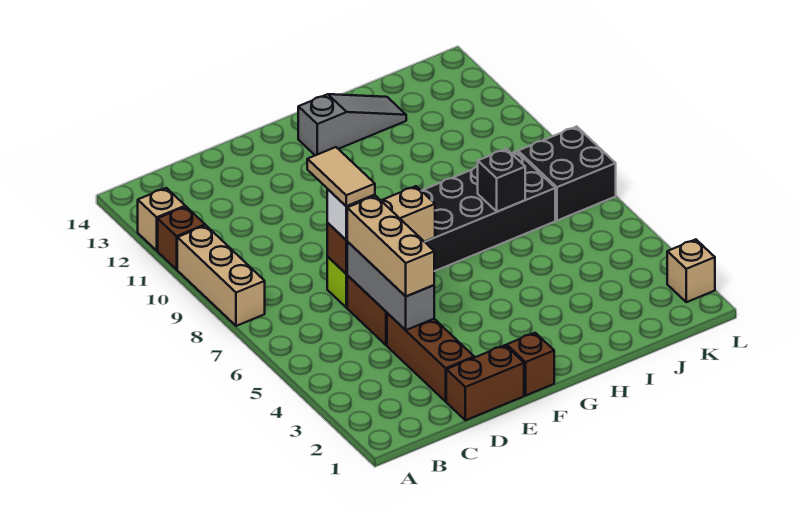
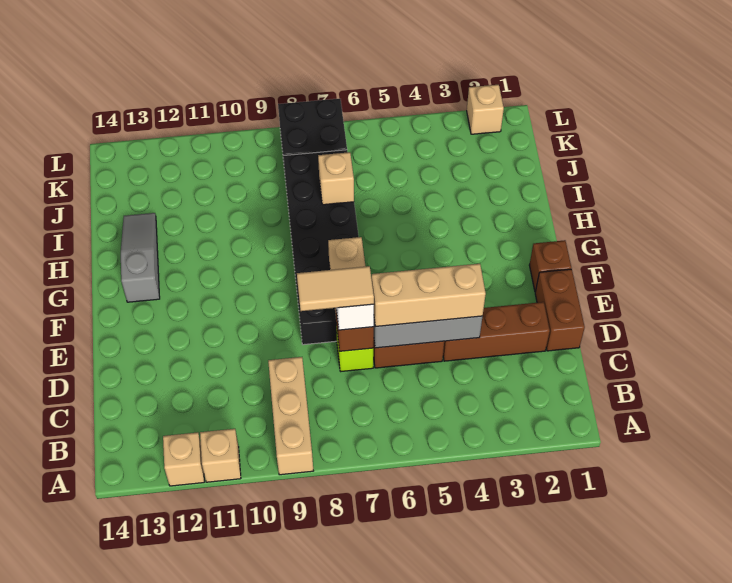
tan brick A8:A10 level 1 -> tan brick A9:C9 level 1
brown brick A11 level 1 -> tan brick A11 level 1
black brick I7 level 2 -> tan brick I7 level 2

